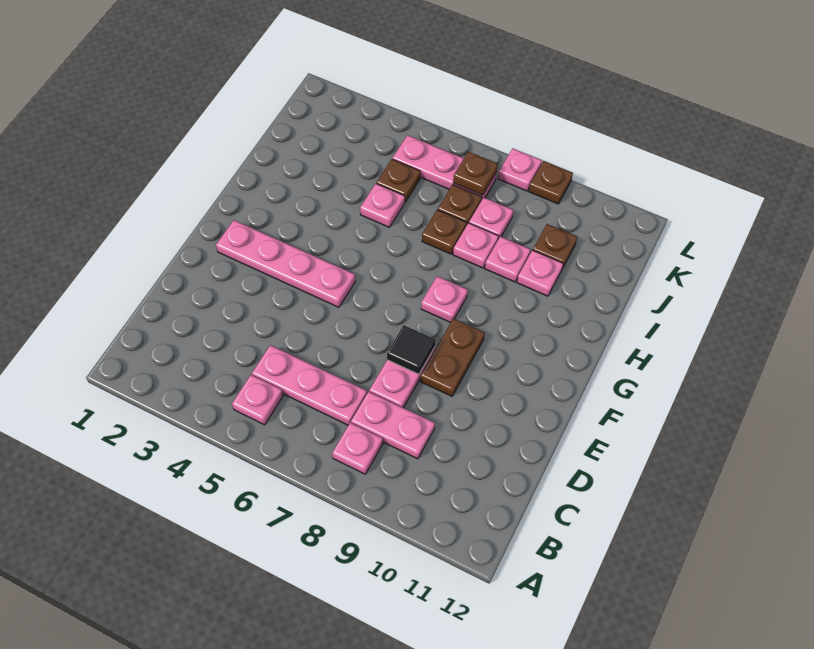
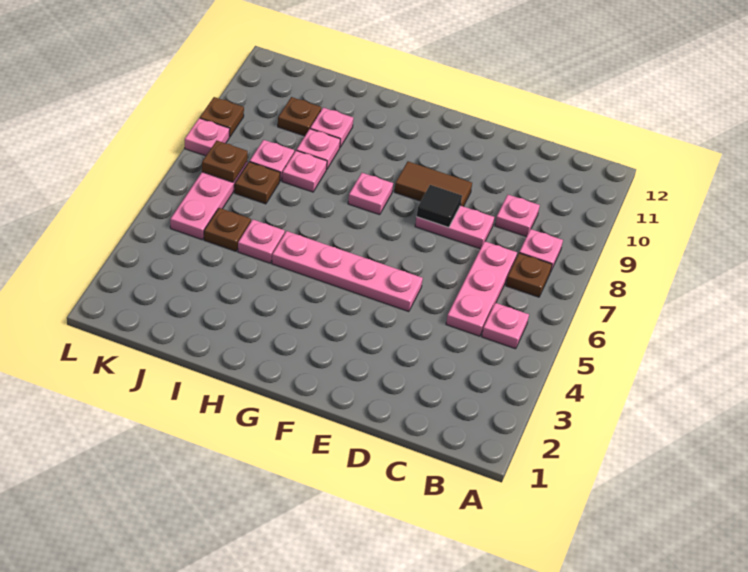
pink plate C8:C9 level 1 -> pink plate C9 level 1
brown plate E9:F9 level 1 -> brown tile E9:F9 level 1
pink plate F2:F5 level 1 -> pink plate E5:H5 level 1
brown plate I7 level 1 -> brown plate B7 level 1

